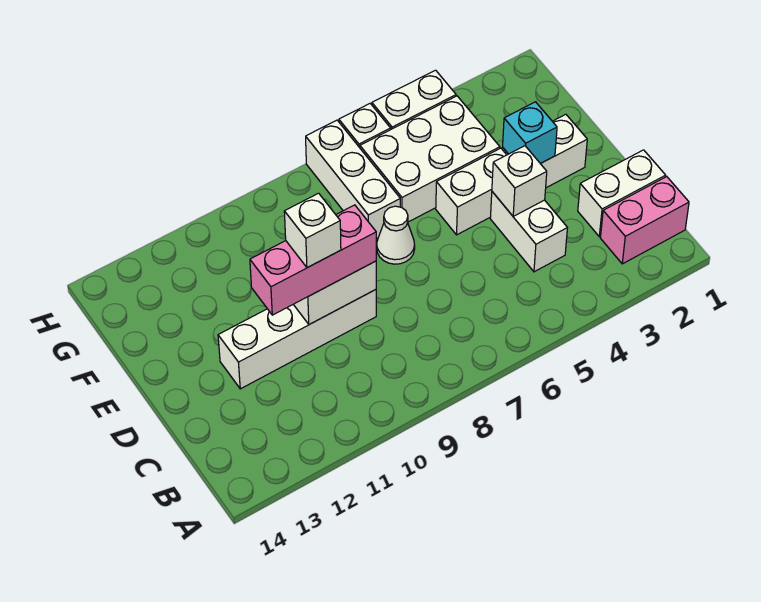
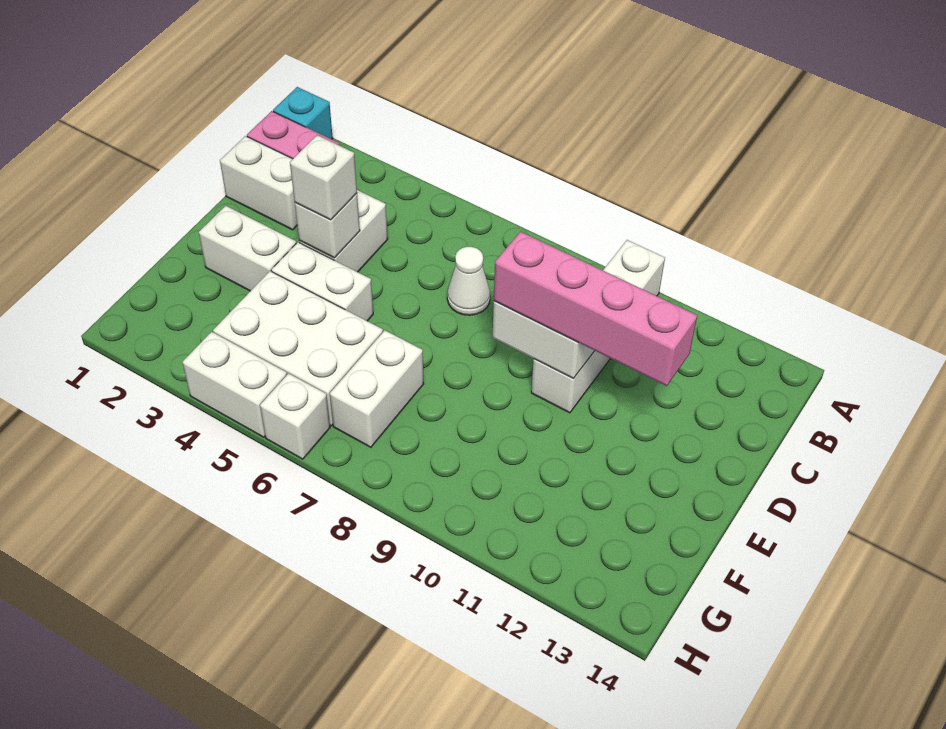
white brick D9:D12 level 1 -> white brick A10:D10 level 1
pink brick D9:D11 level 3 -> pink brick D9:D12 level 3
white brick D10 level 4 -> white brick D4 level 3
cyan brick E3 level 2 -> cyan brick A1 level 1
white cone E7 level 1 -> white cone C7 level 1
white brick F7:H7 level 1 -> white brick F7:G7 level 1

